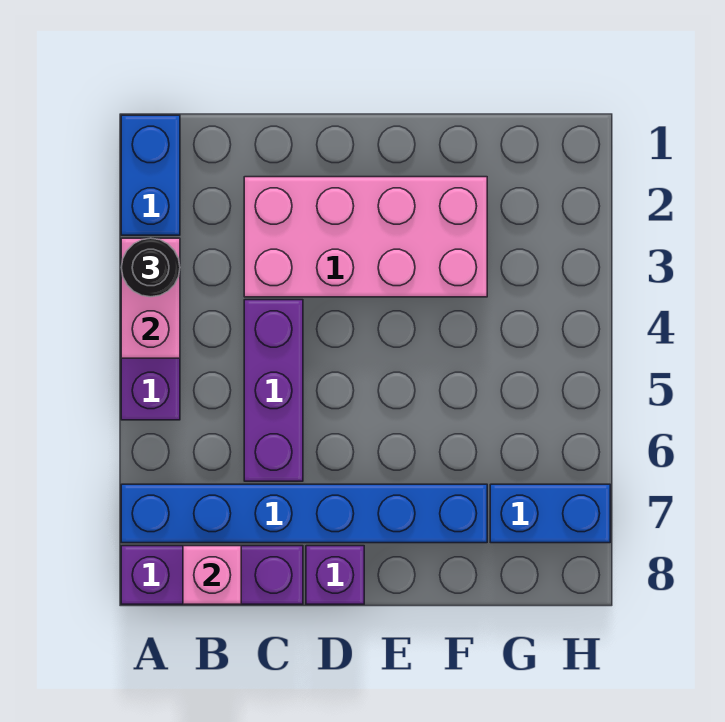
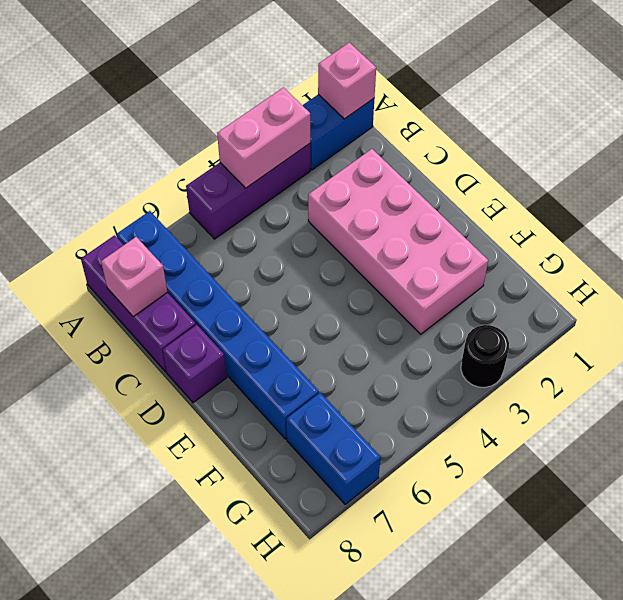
none -> pink brick A1 level 2
black round brick A3 level 3 -> black round brick H3 level 1
purple brick C4:C6 level 1 -> none

